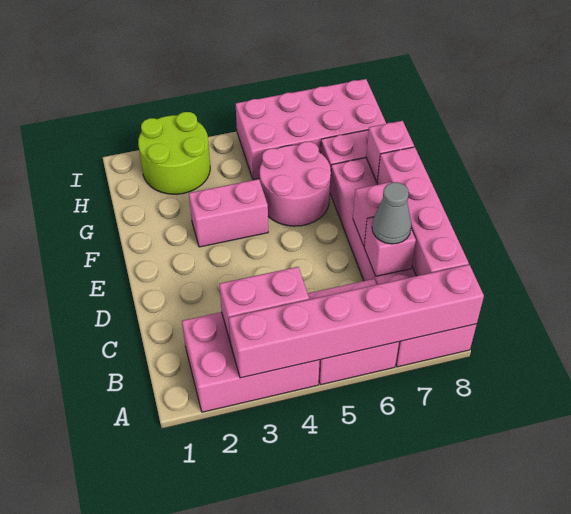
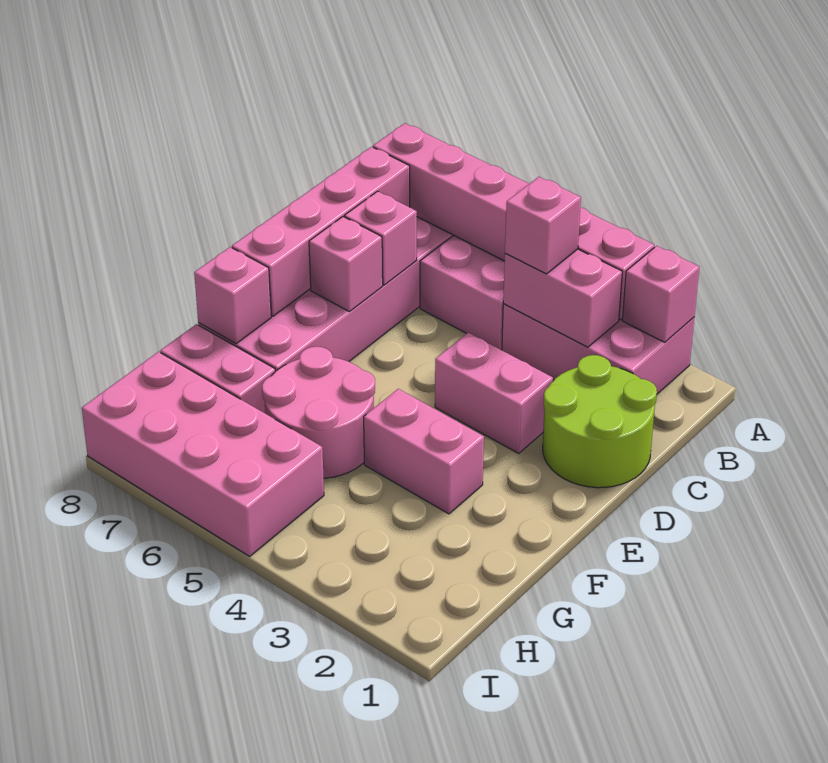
none -> pink brick A2 level 2
none -> pink brick B4 level 3
grey cone C7 level 3 -> none
none -> pink brick D3:D4 level 1
lime round brick H2:I3 level 1 -> lime round brick C1:D2 level 1

